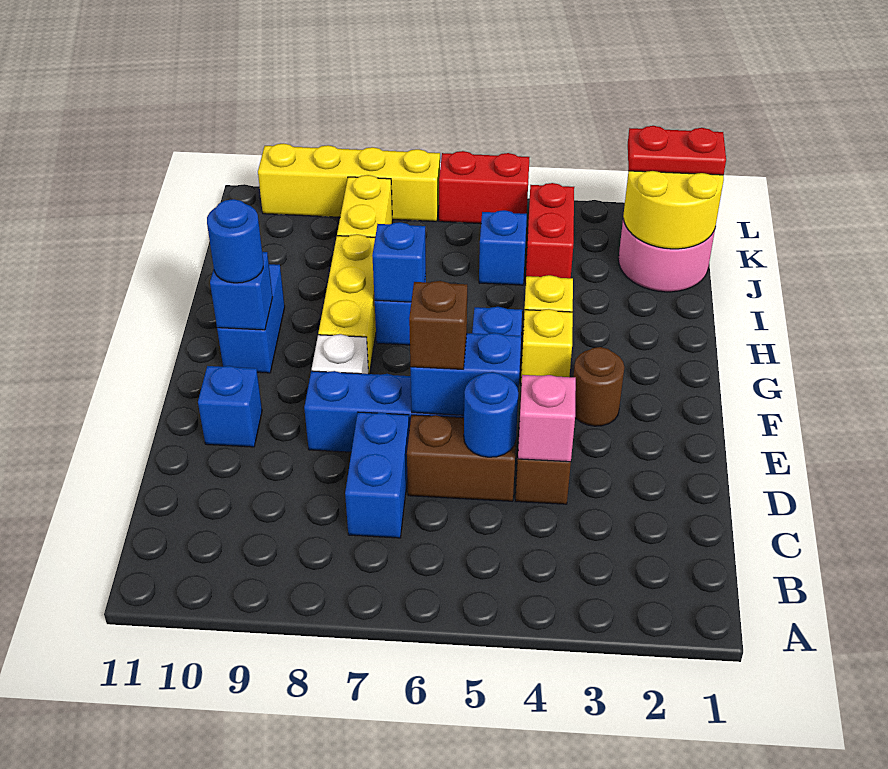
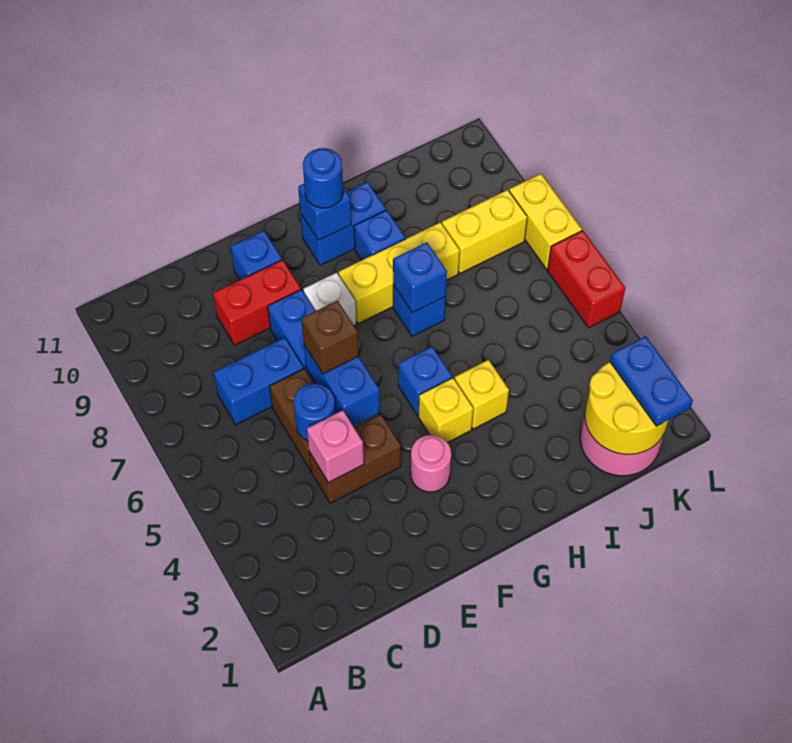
brown round brick F3 level 1 -> pink round brick F3 level 1
red brick J4:K4 level 1 -> red brick D9:E9 level 1
blue brick J5 level 1 -> blue brick H9 level 1
red plate K1:K2 level 3 -> blue plate K1:K2 level 3
yellow brick L7:L10 level 1 -> yellow brick L7:L8 level 1

